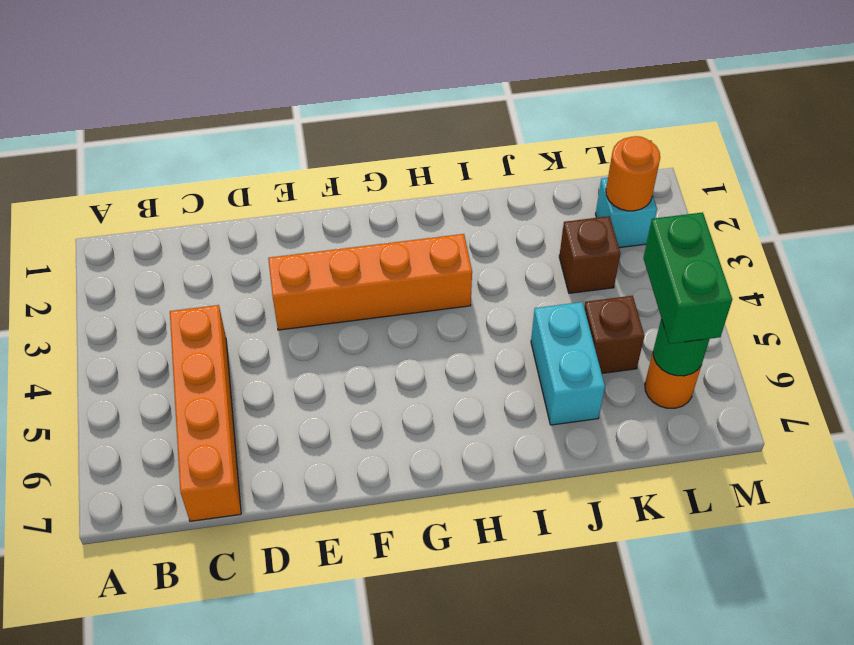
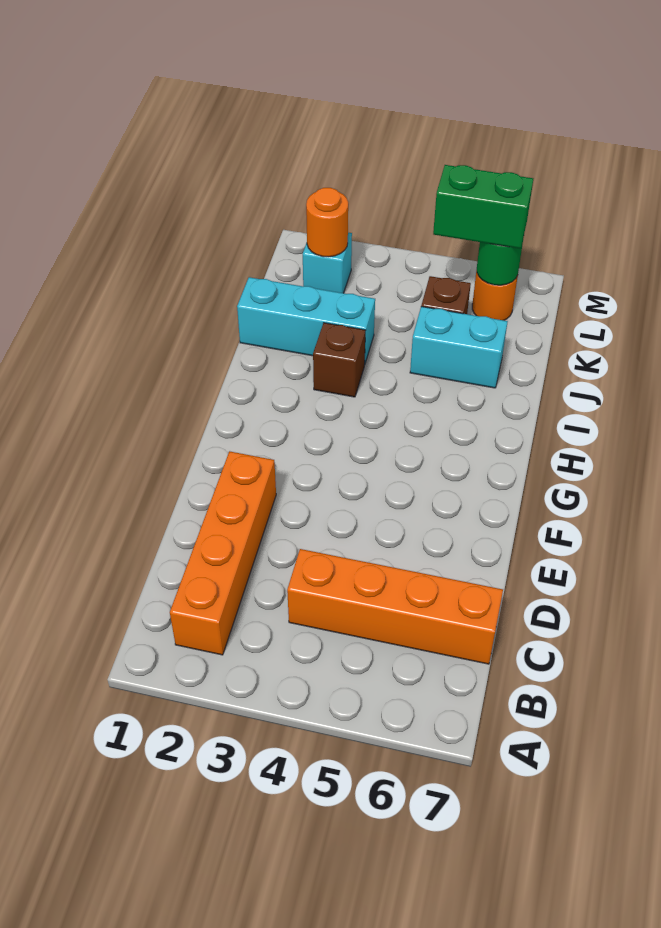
orange brick E3:H3 level 1 -> orange brick B2:E2 level 1
none -> cyan brick J1:J3 level 1
brown brick K3 level 1 -> brown brick I3 level 1

